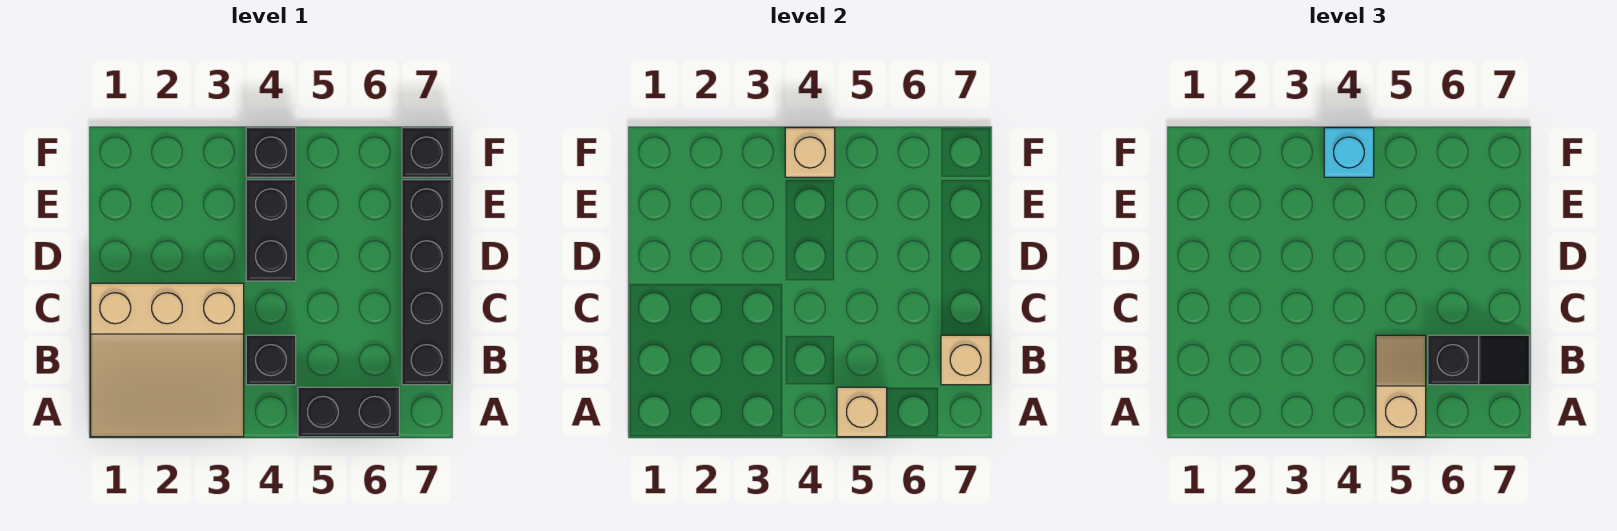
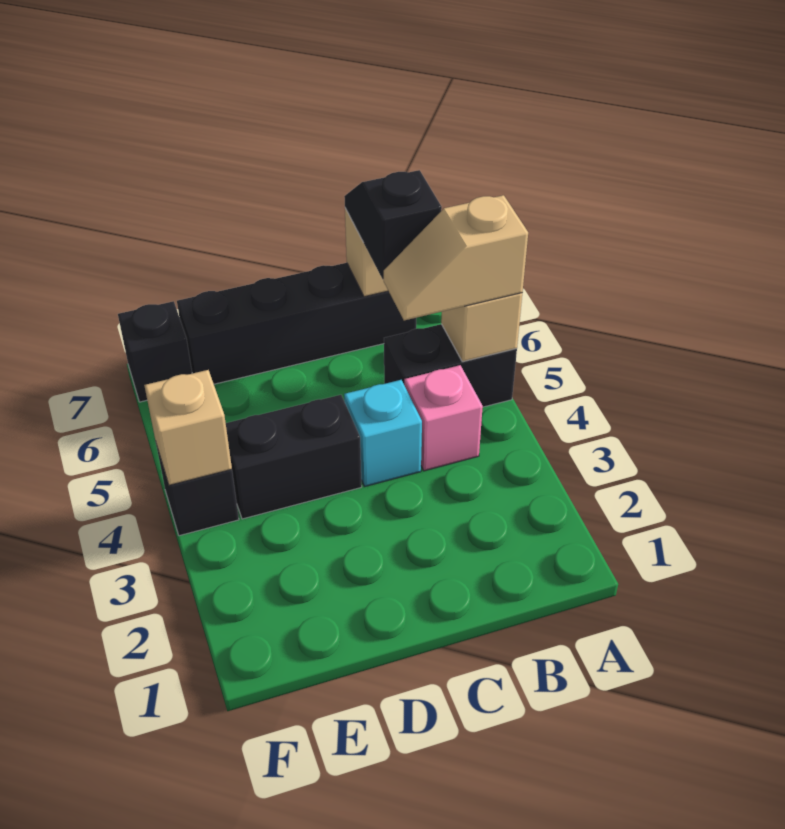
tan slope A1:C3 level 1 top C -> none
black brick A5:A6 level 1 -> black brick A5:B5 level 1
black brick B4 level 1 -> pink brick B4 level 1
cyan brick F4 level 3 -> cyan brick C4 level 1

